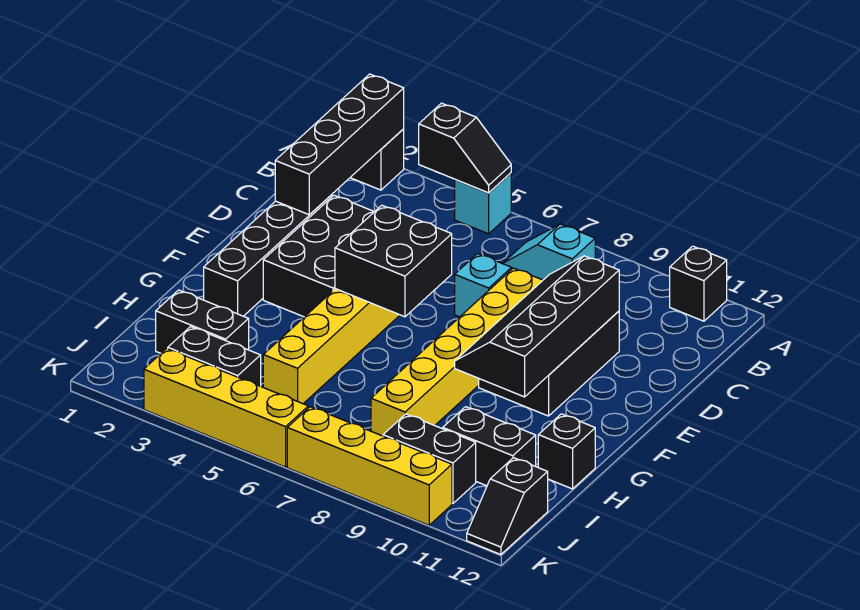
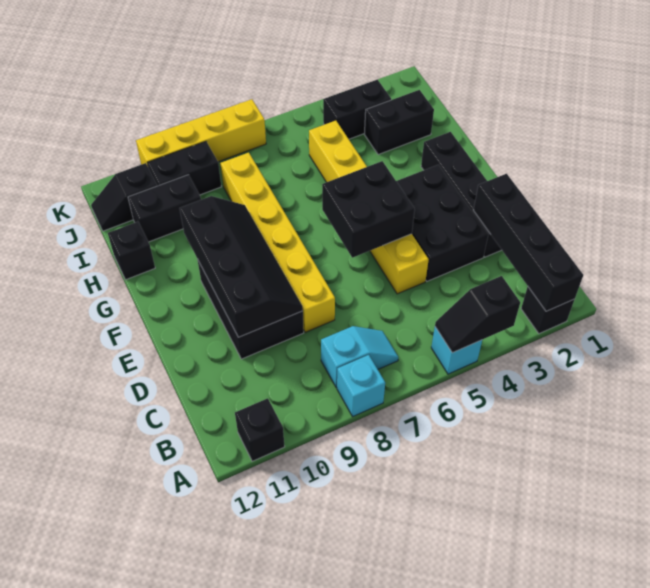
cyan brick D7 level 1 -> cyan brick A8 level 1
black slope J12:K12 level 1 top J -> black slope J11:J12 level 1 top 11
yellow brick K3:K6 level 1 -> none

